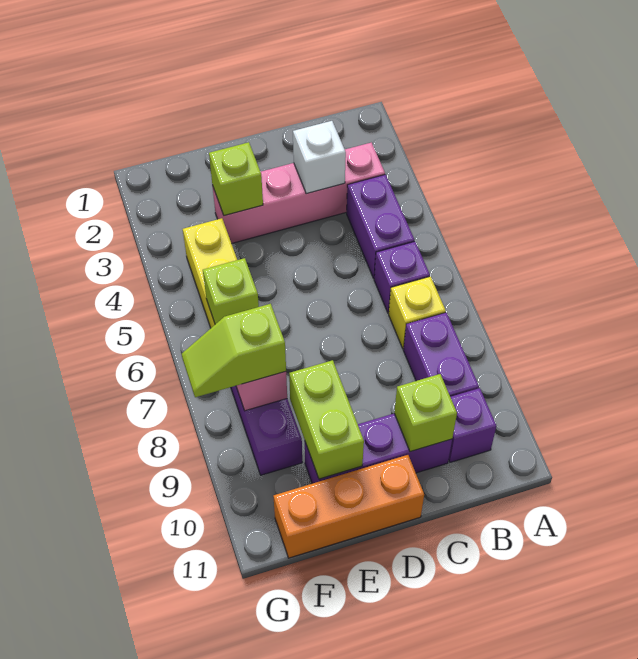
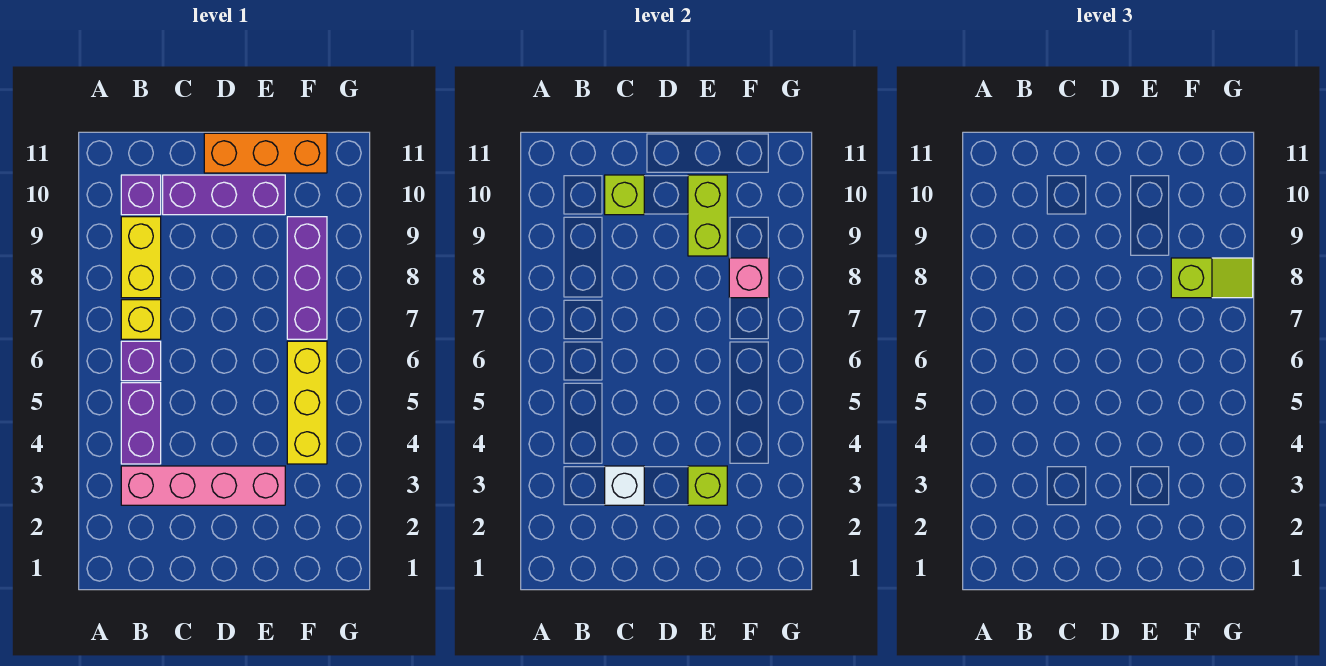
purple brick B8:B9 level 1 -> yellow brick B8:B9 level 1
lime brick F6 level 2 -> none

